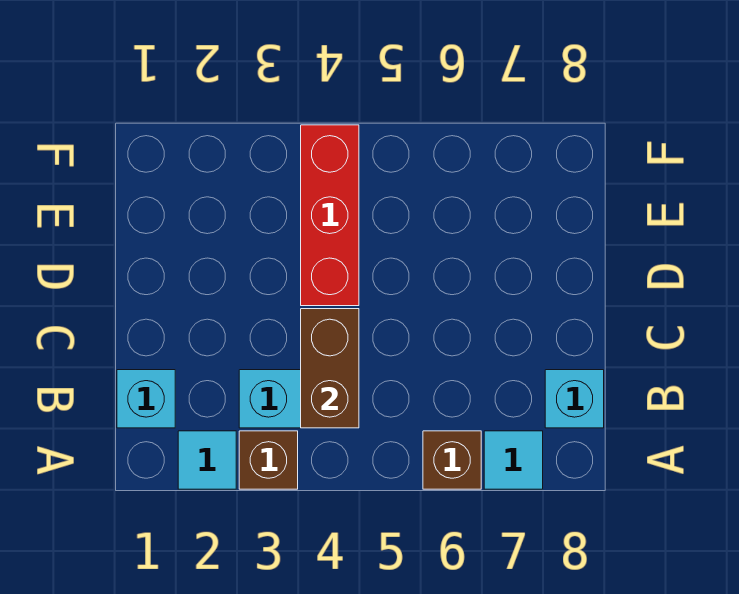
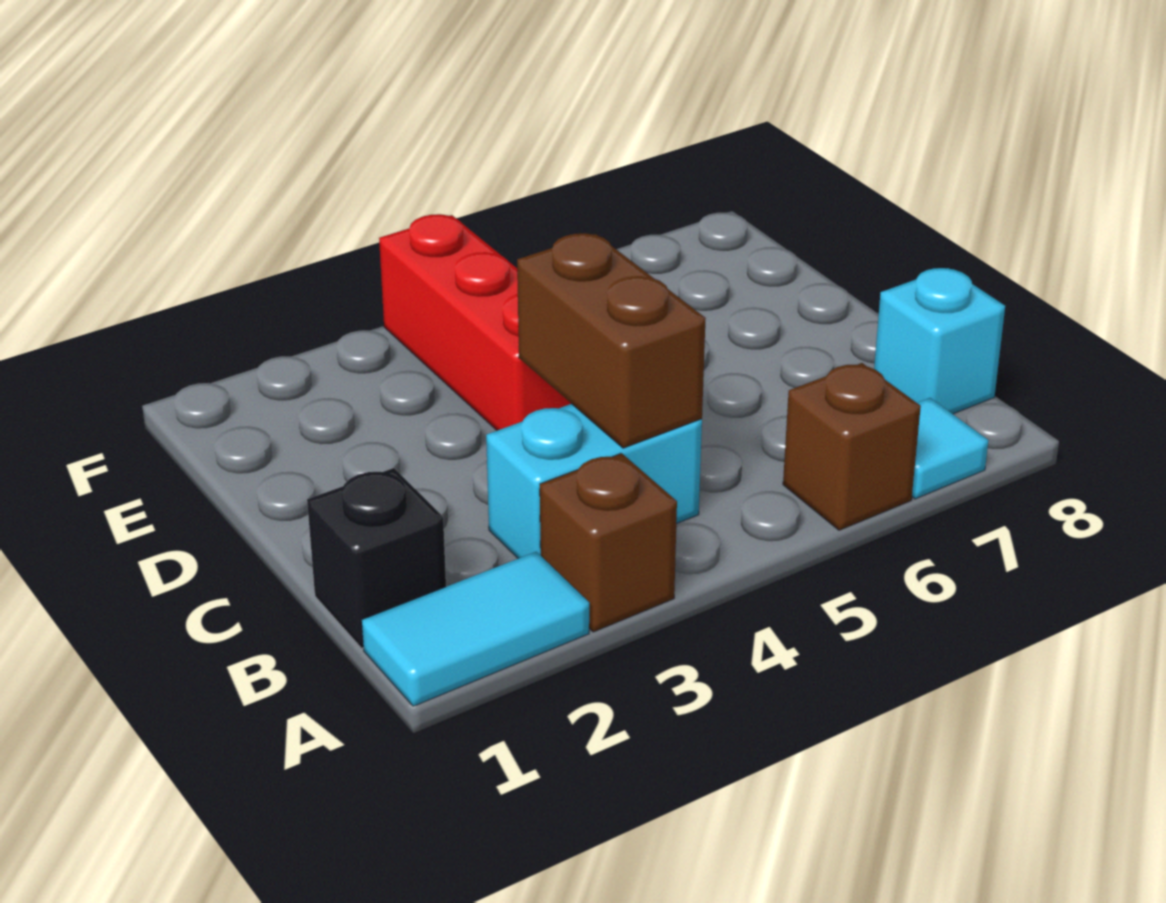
cyan tile A2 level 1 -> cyan tile A1:A2 level 1
cyan brick B1 level 1 -> black brick B1 level 1

